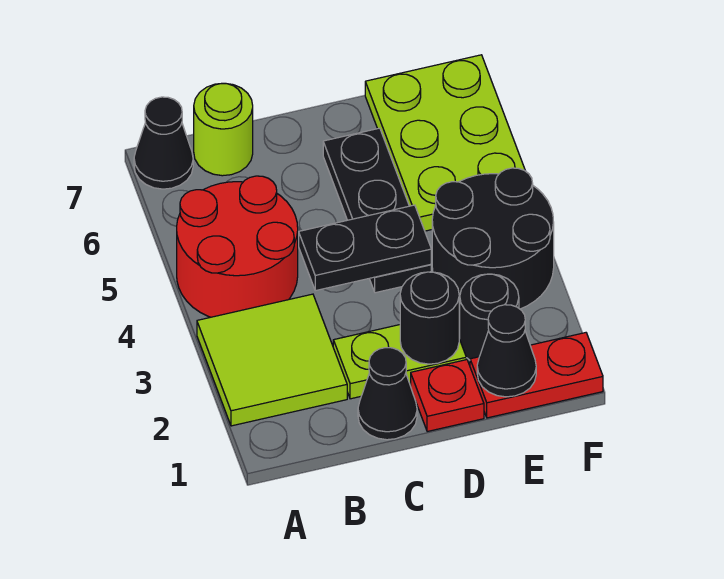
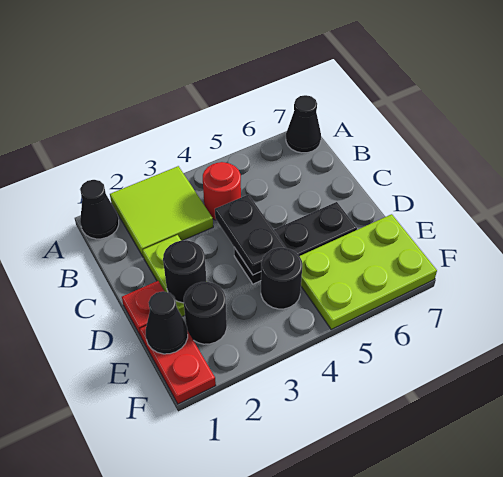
red round brick A4:B5 level 1 -> red round brick B4 level 1
lime round brick B7 level 1 -> none
black cone C1 level 1 -> black cone A1 level 1
black round brick E3:F4 level 1 -> black round brick E4 level 1

